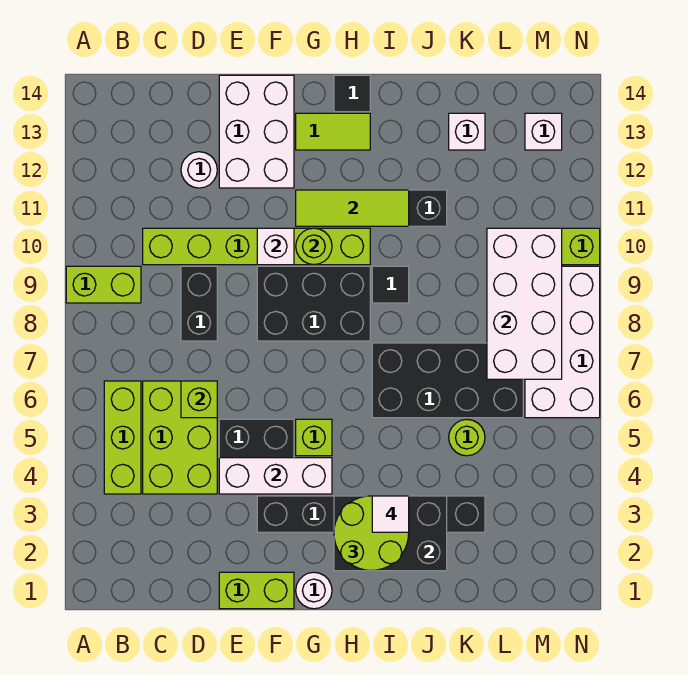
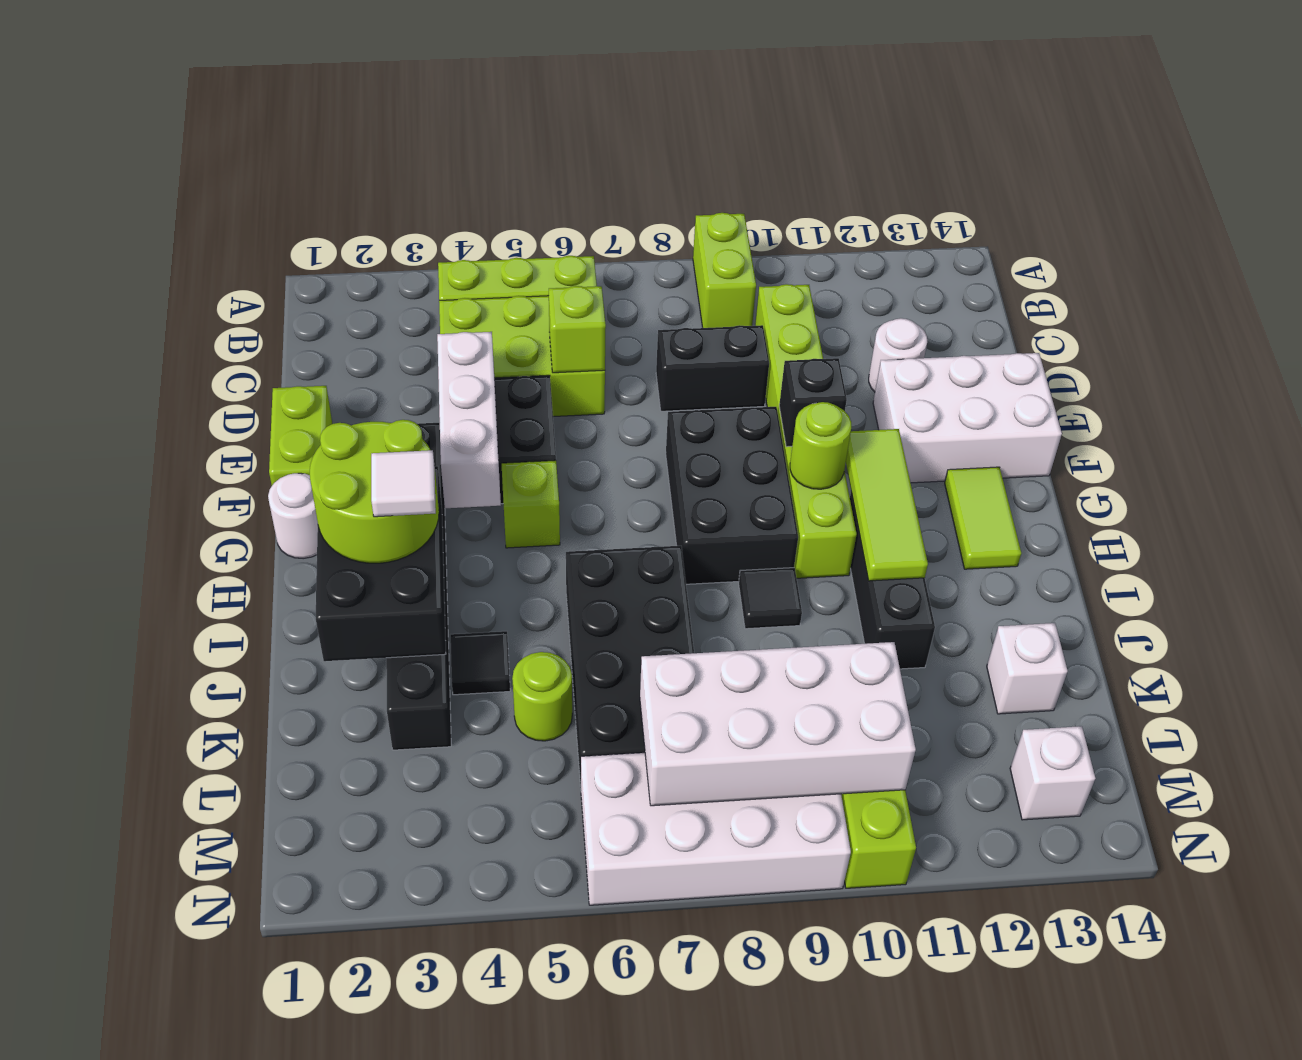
white brick F10 level 2 -> black brick F10 level 2
black tile H14 level 1 -> black tile J4 level 1

